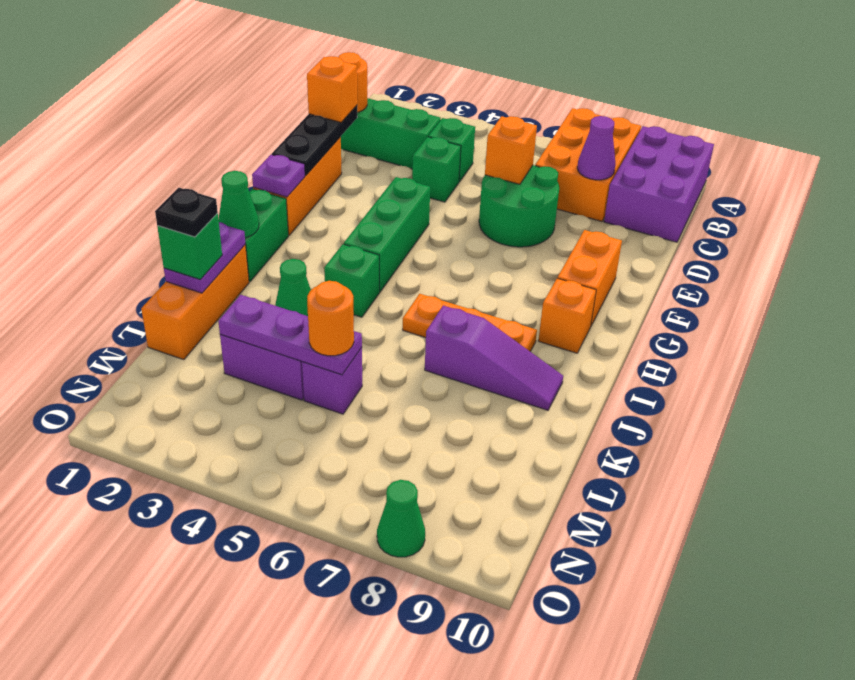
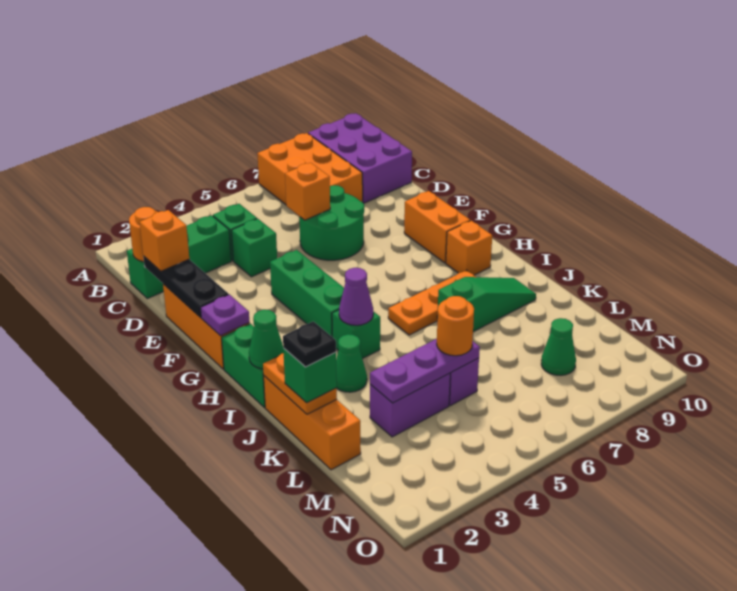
purple cone C8 level 2 -> purple cone I4 level 2
purple plate J1:K1 level 2 -> orange plate J1:K1 level 2
purple slope J7:J9 level 1 top 7 -> green slope J7:J9 level 1 top 7
green cone O8 level 1 -> green cone M8 level 1

